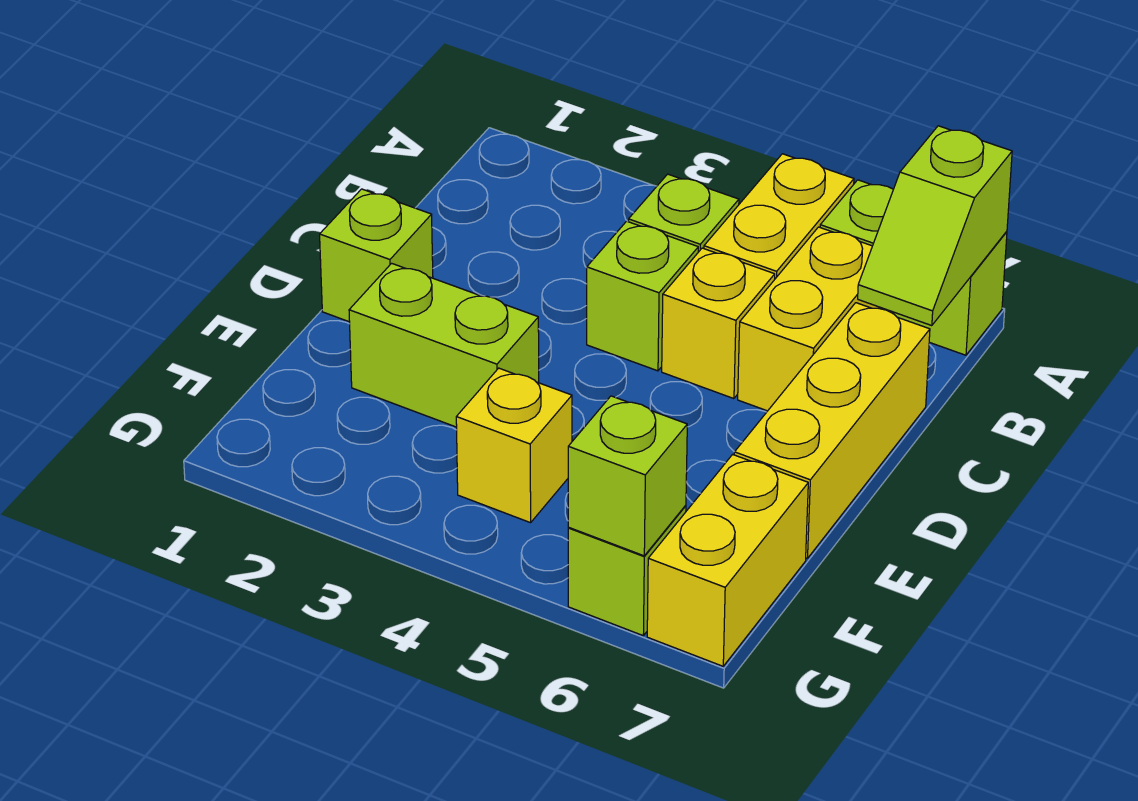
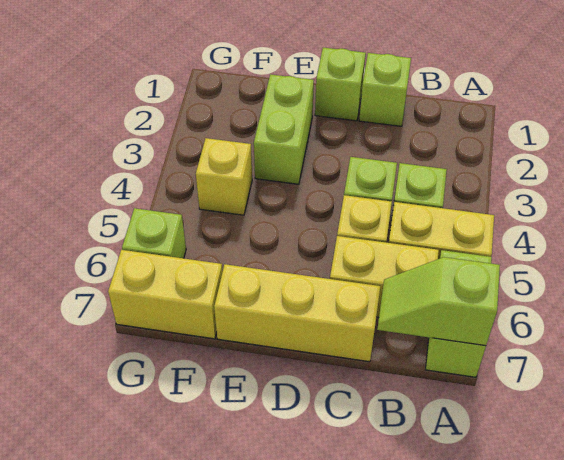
lime brick G6 level 2 -> lime brick C1 level 1

